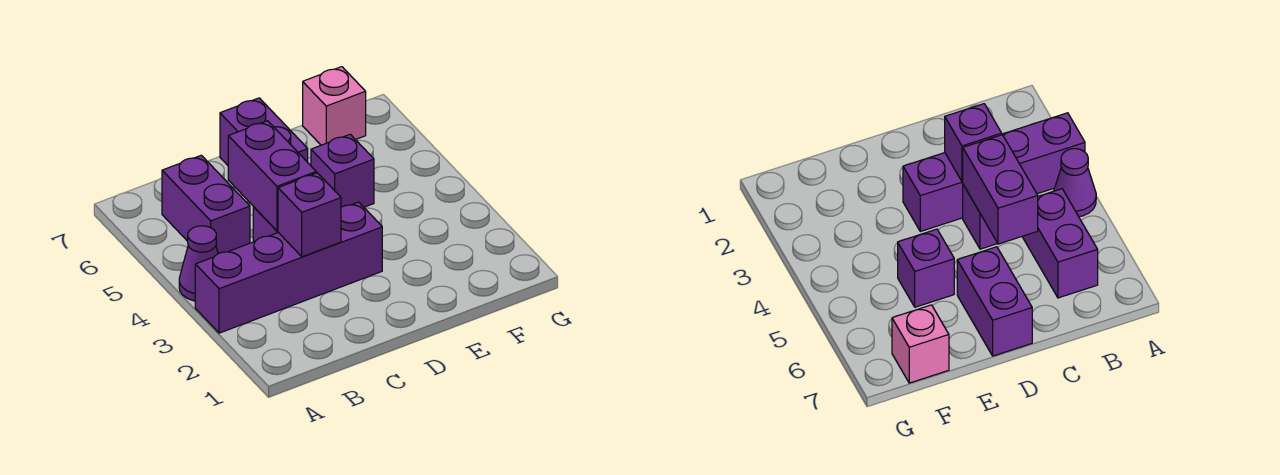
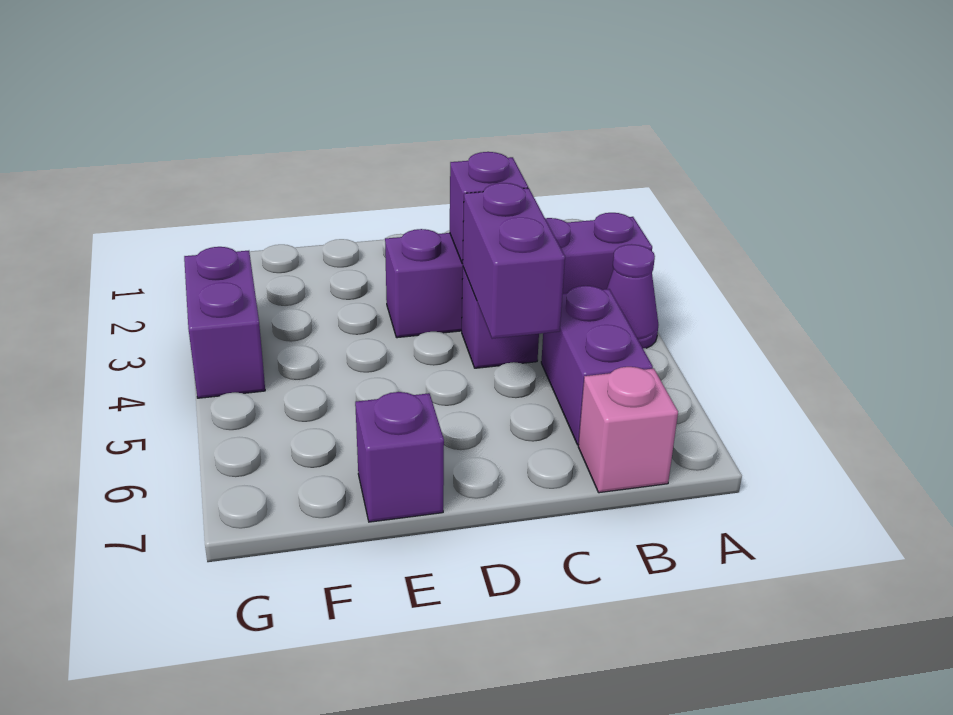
purple brick D6:D7 level 1 -> purple brick G3:G4 level 1
purple brick E5 level 1 -> purple brick E7 level 1
pink brick F7 level 1 -> pink brick B7 level 1

